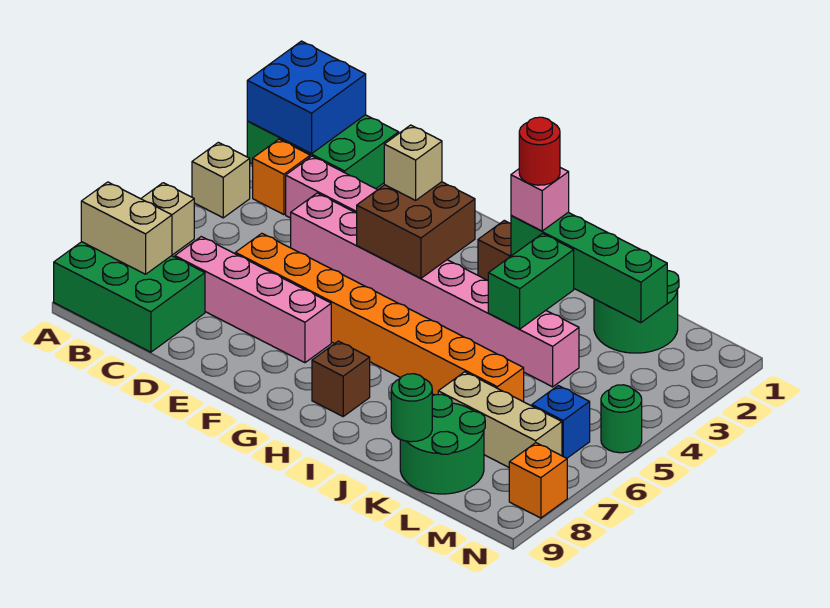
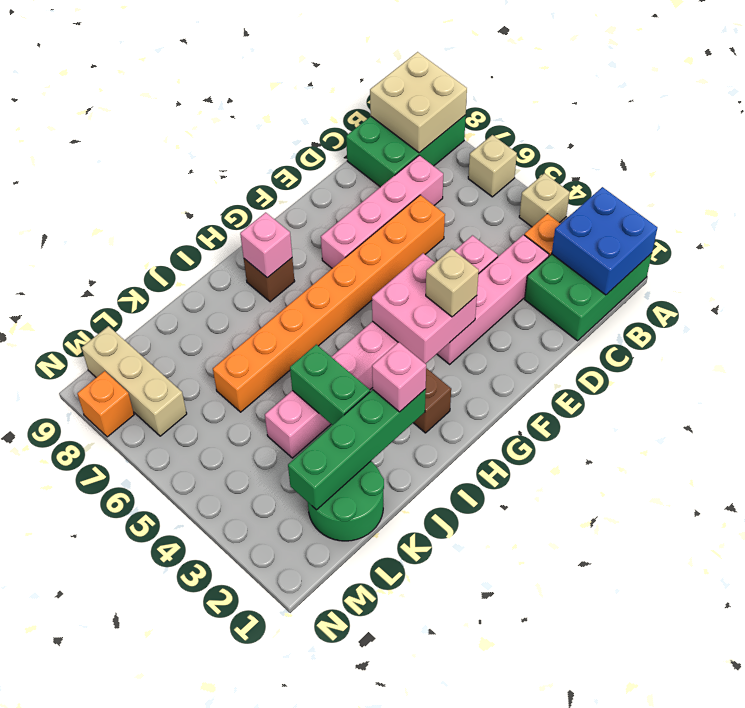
tan brick A8:B8 level 2 -> tan brick A8:B9 level 2
brown brick F3:G4 level 2 -> pink brick F3:G4 level 2
none -> pink brick H8 level 2
red round brick I2 level 4 -> none
tan brick K7:M7 level 1 -> tan brick M7:M9 level 1
green round brick K8:L9 level 1 -> none
green round brick K9 level 2 -> none
blue brick M6 level 1 -> none
green round brick N5 level 1 -> none

